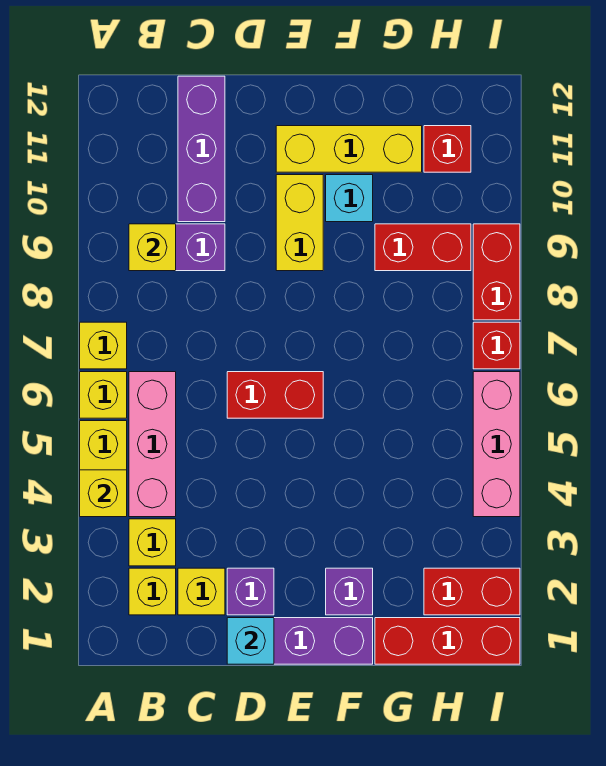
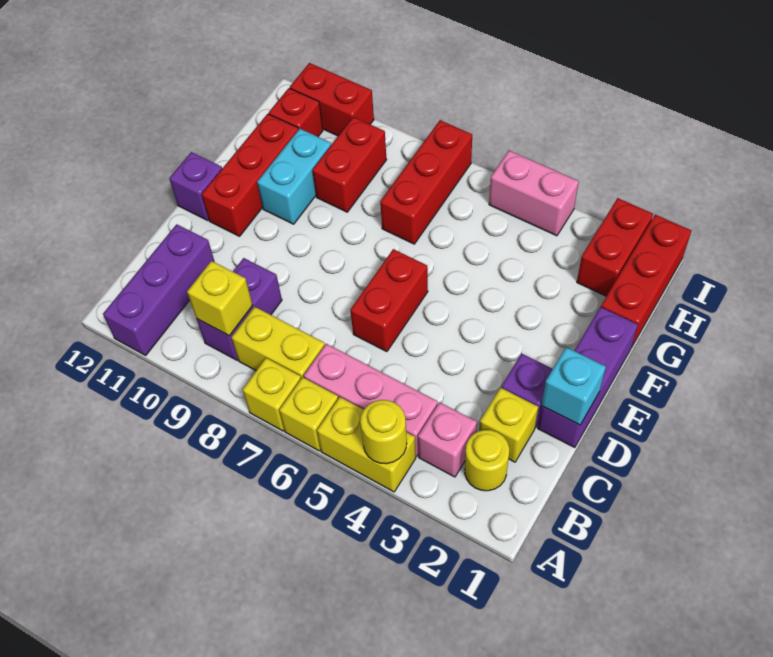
yellow brick A4 level 2 -> yellow round brick A4 level 2
yellow brick B2 level 1 -> yellow round brick B2 level 1
yellow brick B3 level 1 -> pink brick B3 level 1
purple brick C10:C12 level 1 -> purple brick A11:C11 level 1
yellow brick E9:E10 level 1 -> yellow brick B7:B8 level 1
yellow brick E11:G11 level 1 -> red brick E11:G11 level 1
purple brick F2 level 1 -> purple brick E12 level 1
cyan brick F10 level 1 -> cyan brick F10:G10 level 1
pink brick I4:I6 level 1 -> pink brick I4:I5 level 1
red brick I7 level 1 -> red brick G7:I7 level 1
red brick I8:I9 level 1 -> red brick I10:I11 level 1

